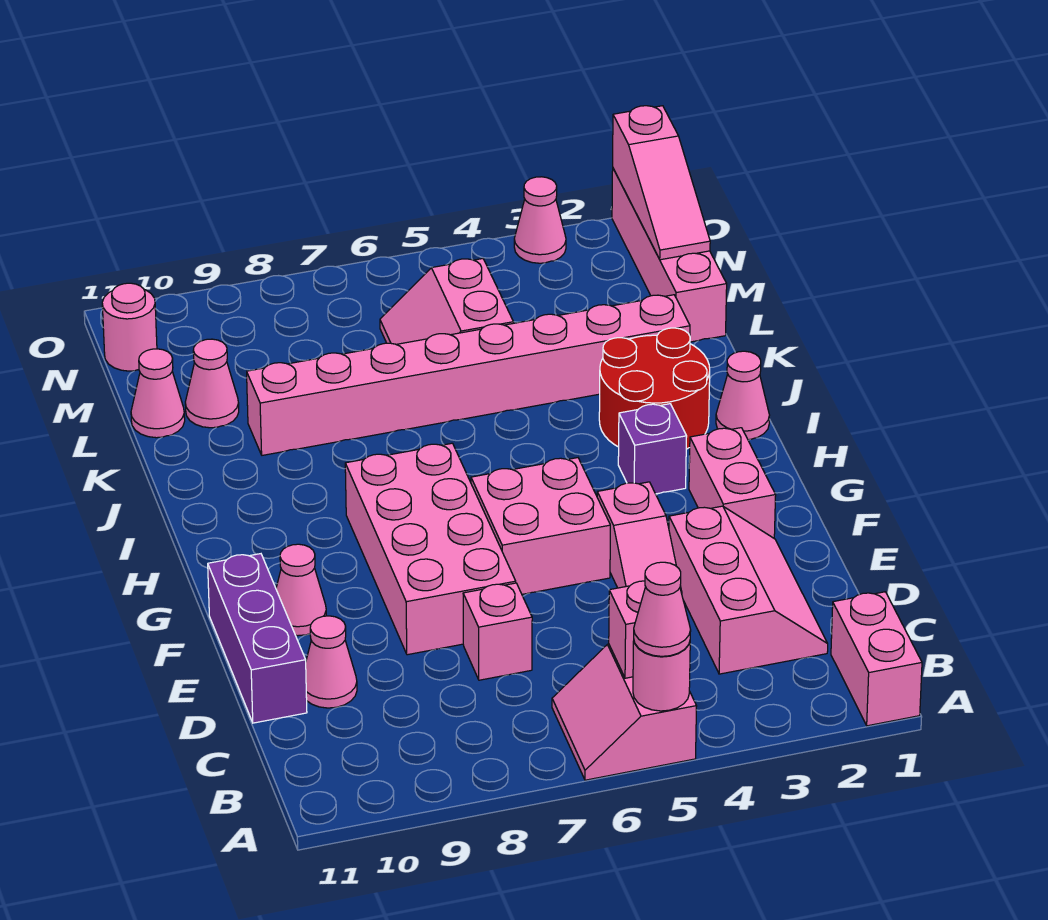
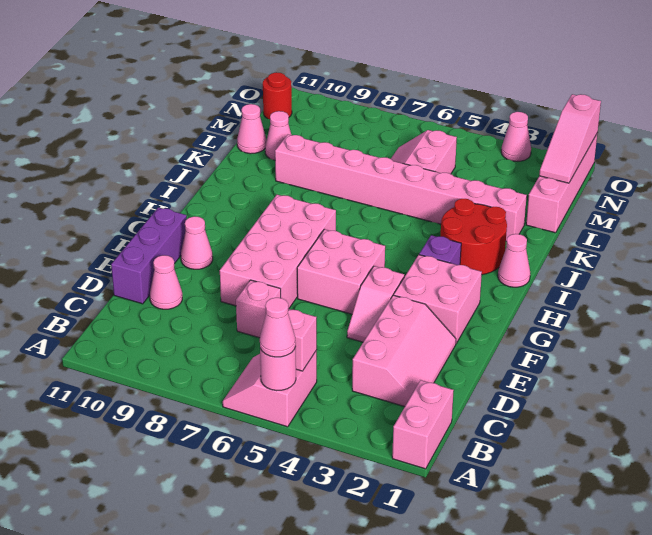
pink brick F2:G2 level 1 -> pink brick F2:G3 level 1
pink round brick N11 level 1 -> red round brick N11 level 1

